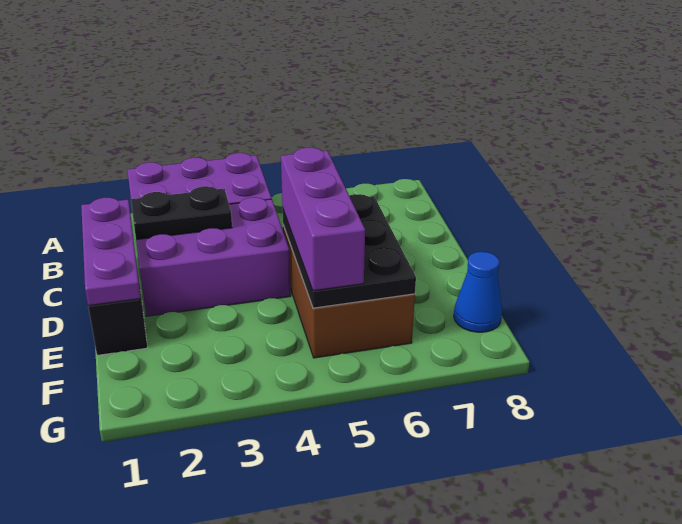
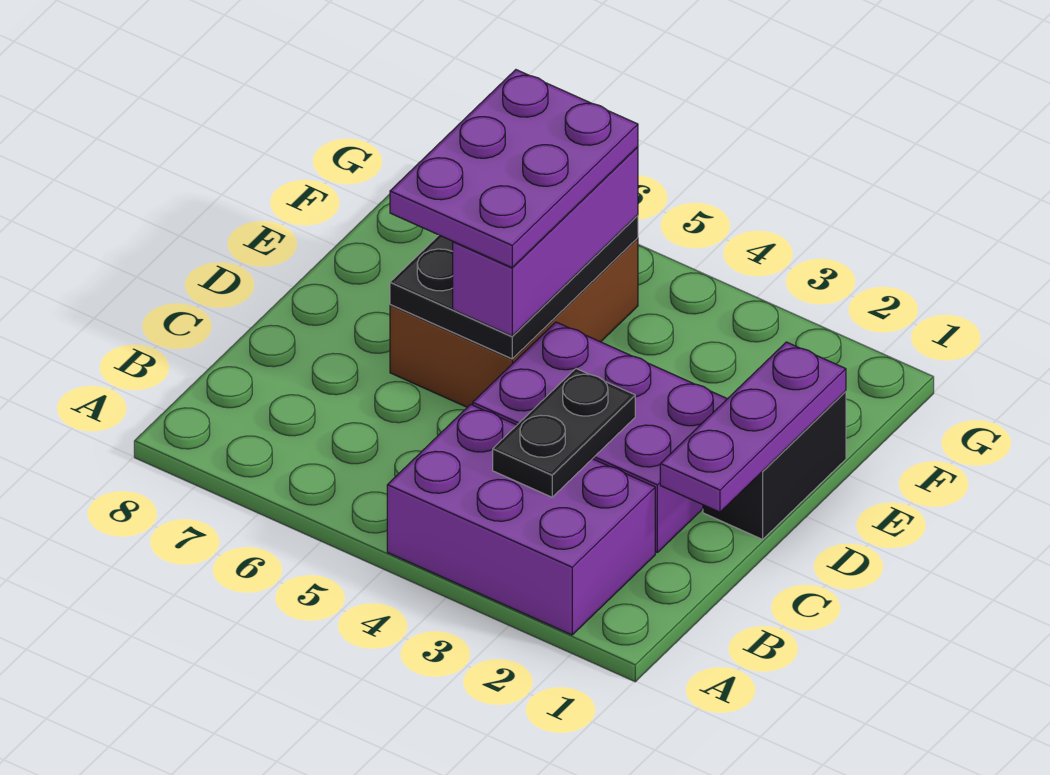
black plate C2:C3 level 2 -> black plate B3:C3 level 2
none -> purple plate D5:F6 level 4
blue cone F8 level 1 -> none

